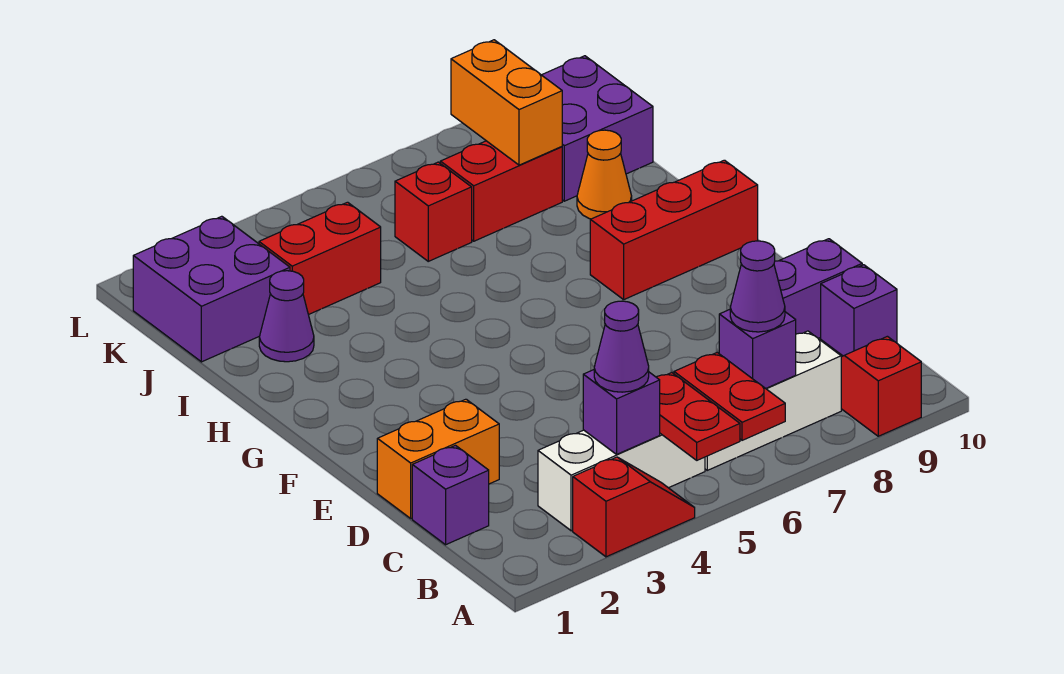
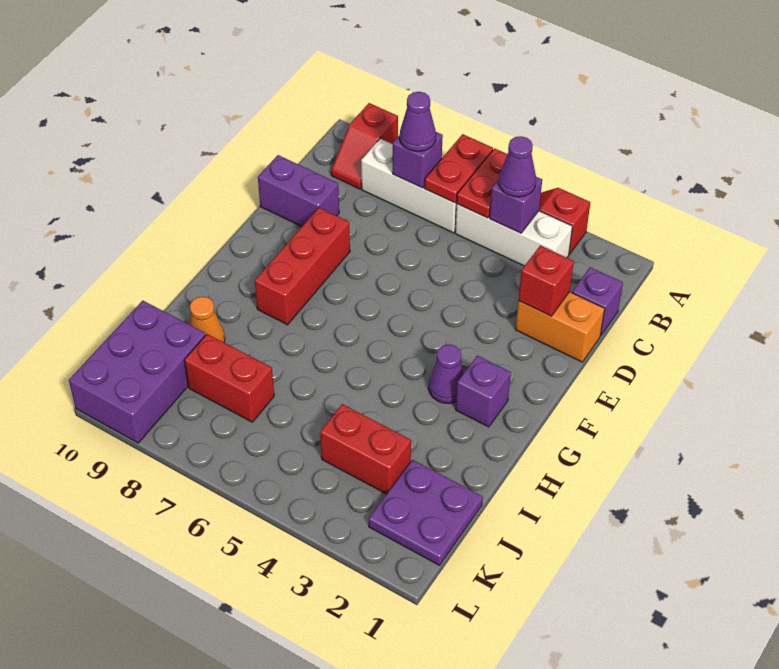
purple brick C10 level 1 -> purple brick G2 level 1
red brick G8:G10 level 1 -> red brick E8:G8 level 1
purple cone I2 level 1 -> purple cone G3 level 1
purple brick J1:K2 level 1 -> purple plate J1:K2 level 1
red brick J6 level 1 -> red brick D2 level 2
orange brick J8:K8 level 2 -> none
purple brick J9:K10 level 1 -> purple brick J9:L10 level 1

